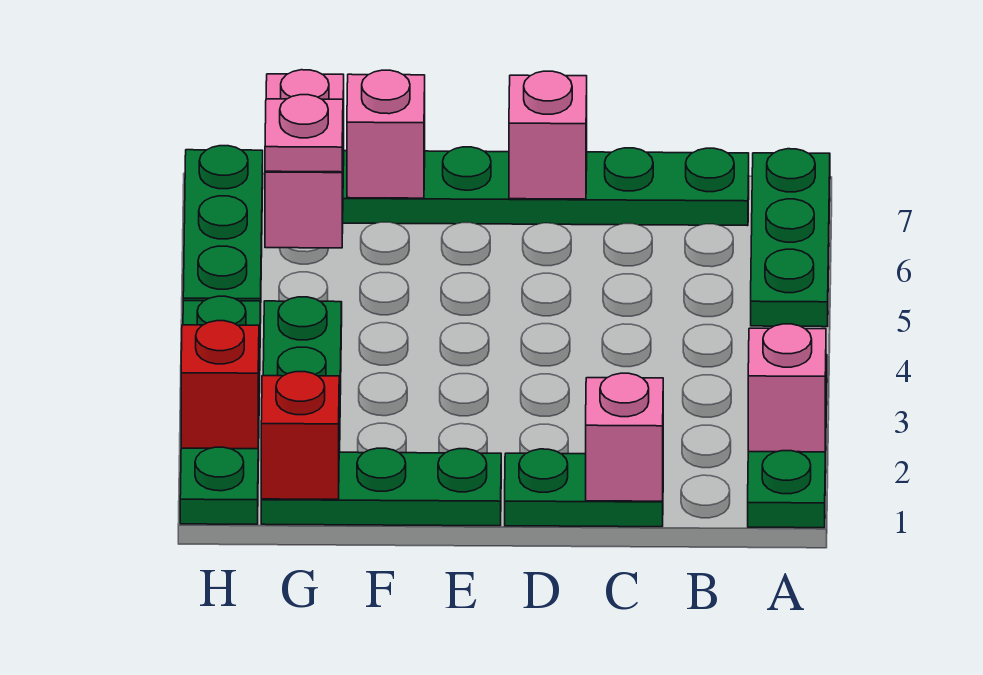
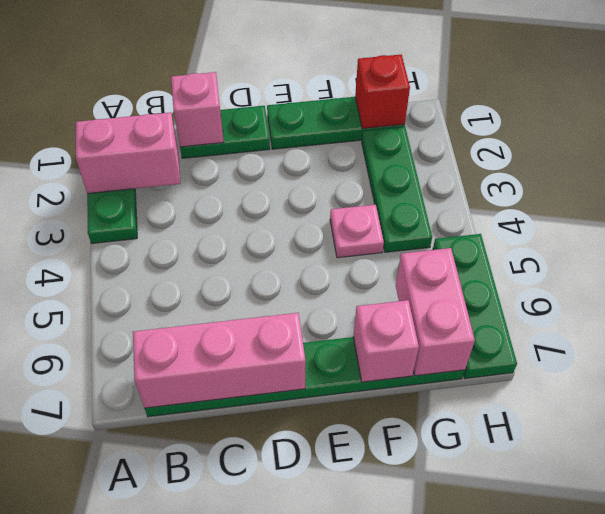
pink brick A2 level 2 -> pink brick A2:B2 level 2
green plate A5:A7 level 1 -> none
pink brick D7 level 2 -> pink brick B7:D7 level 2
pink plate G6 level 3 -> pink plate F4 level 1
green plate H1:H4 level 1 -> none
red brick H2 level 2 -> none

